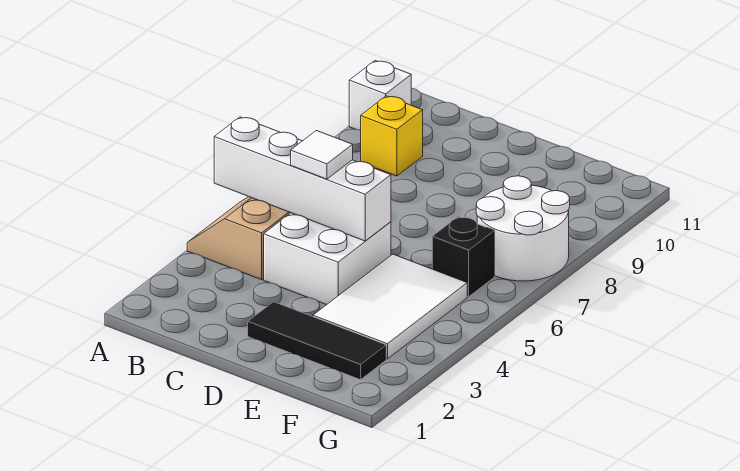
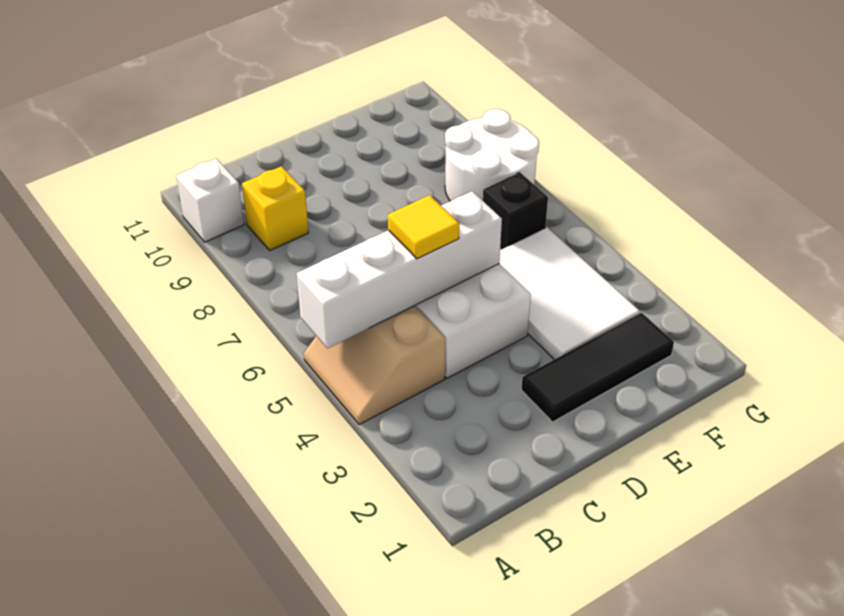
white tile C5 level 3 -> yellow tile C5 level 3

